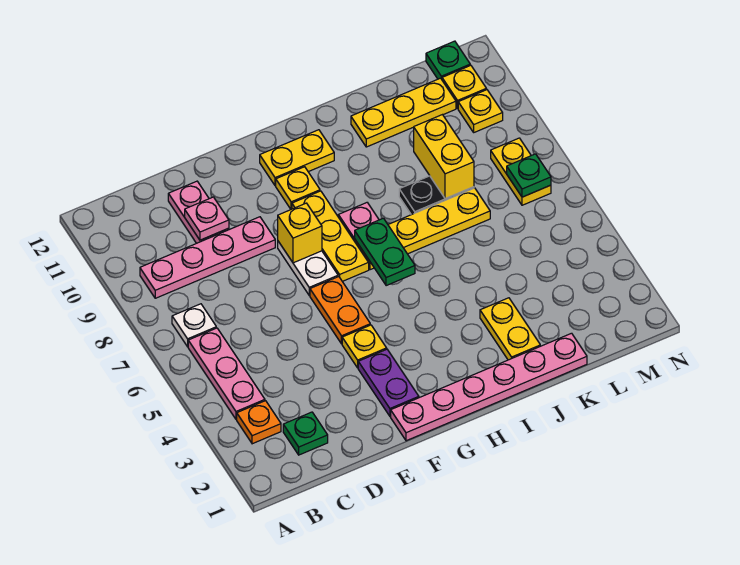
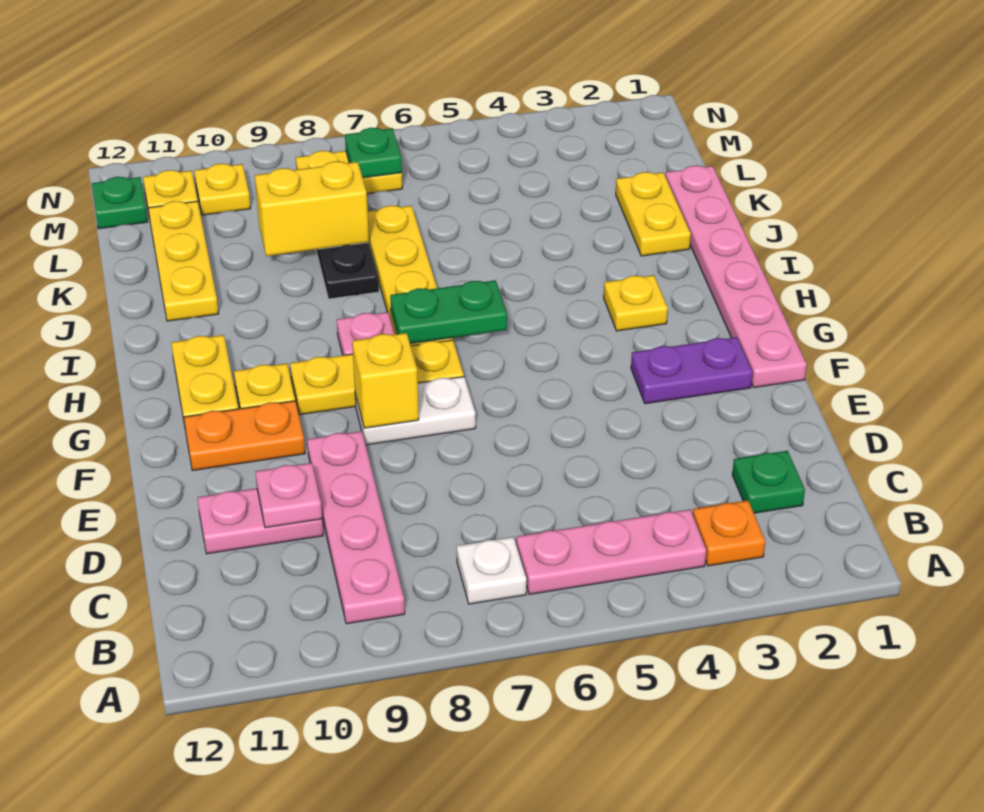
yellow plate F4 level 1 -> yellow plate H3 level 1
orange plate F5:F6 level 1 -> orange plate F10:F11 level 1
yellow plate J2:J3 level 1 -> yellow plate J2:K2 level 1

